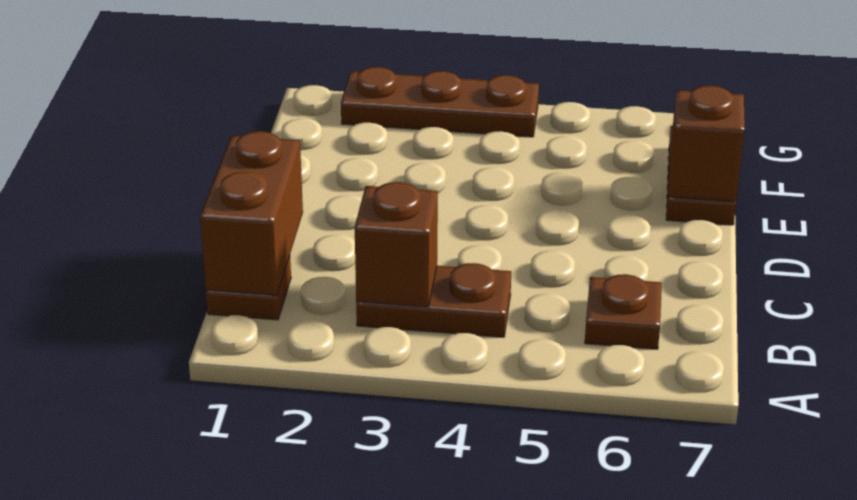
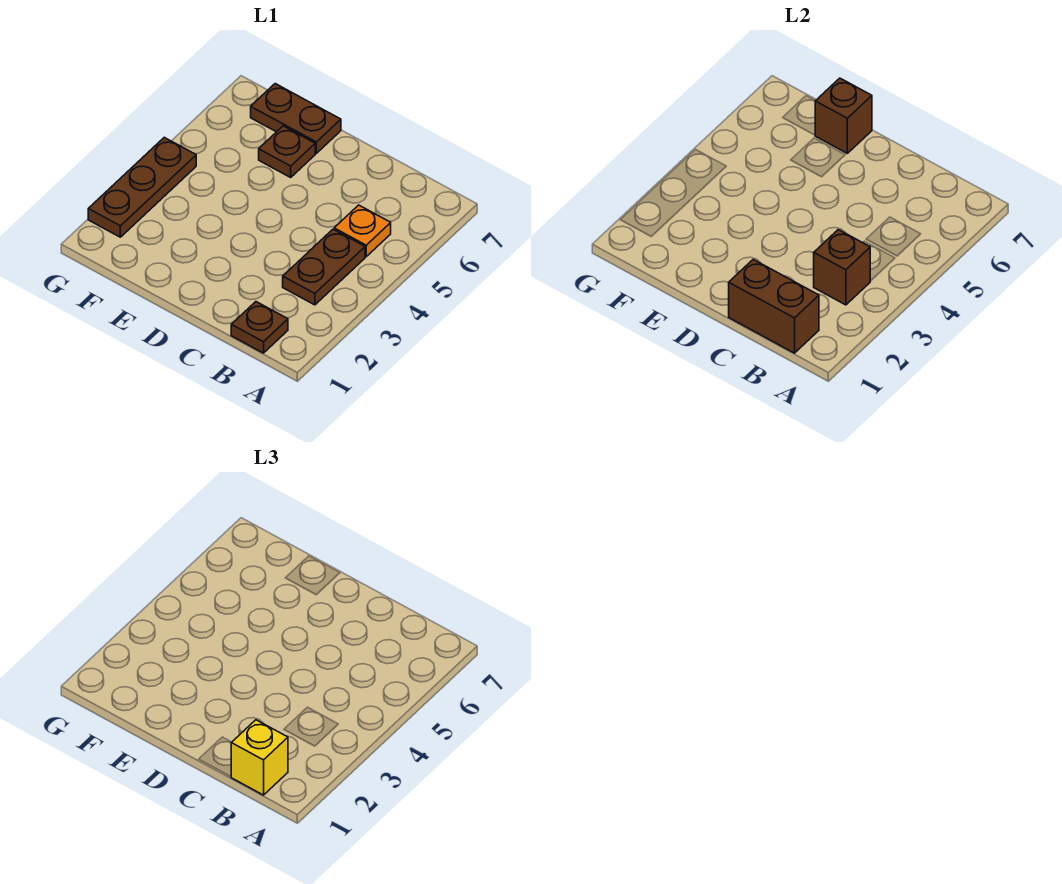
none -> yellow brick B1 level 3
none -> orange plate B5 level 1
brown plate B6 level 1 -> brown plate E6 level 1

